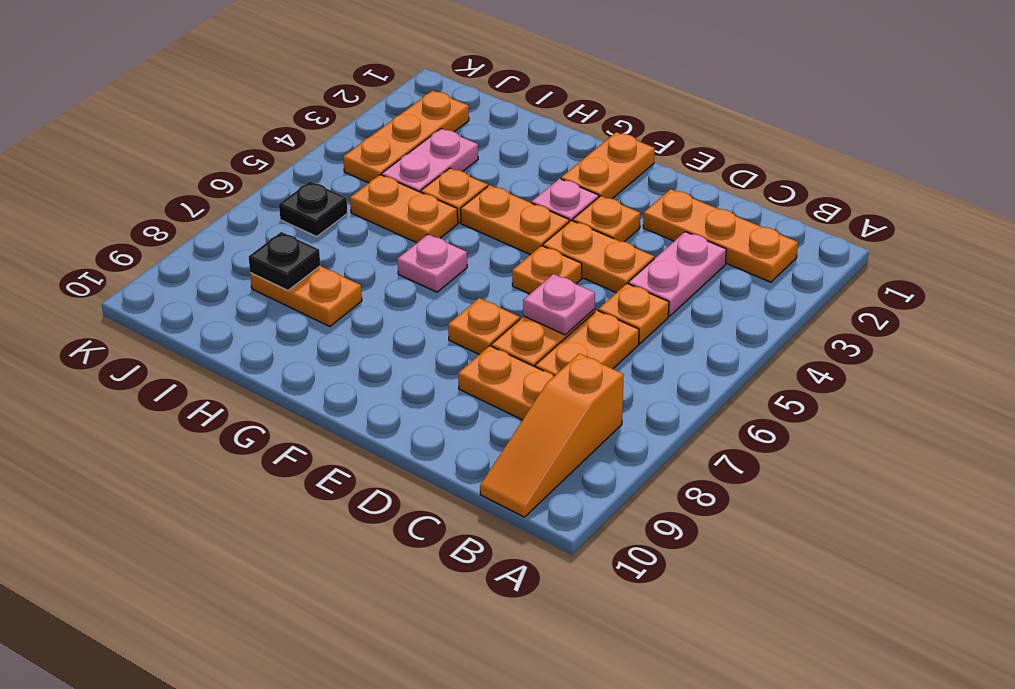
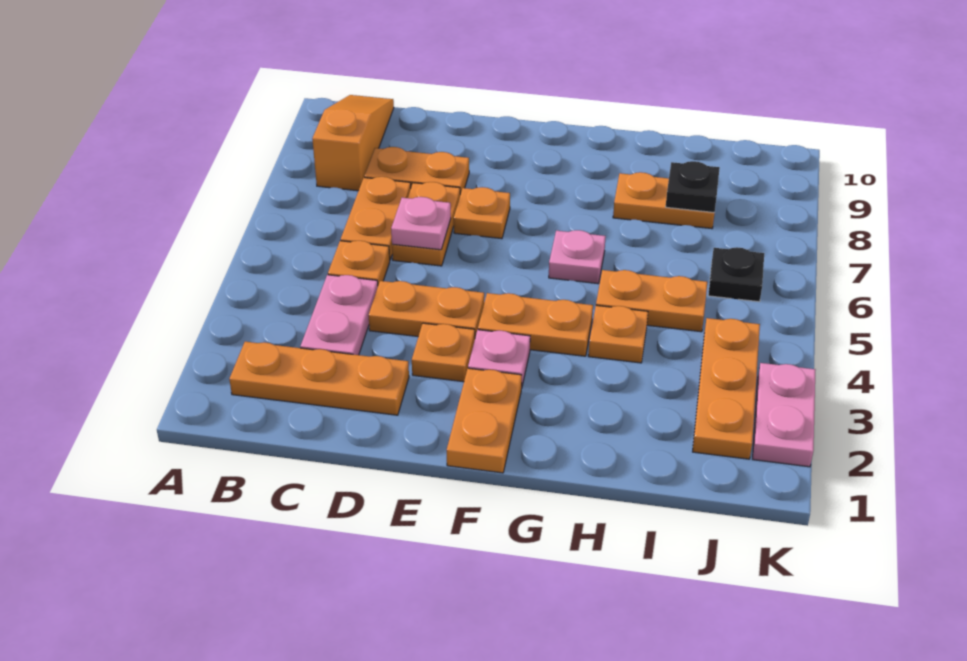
orange plate E5 level 1 -> none
pink plate I3:I4 level 1 -> pink plate K2:K3 level 1

